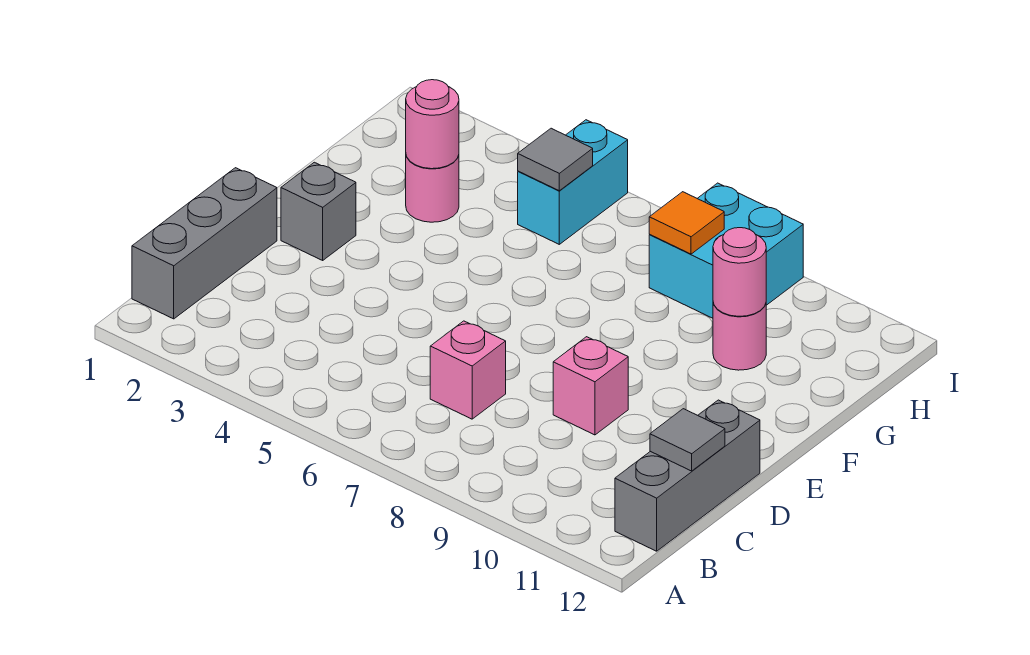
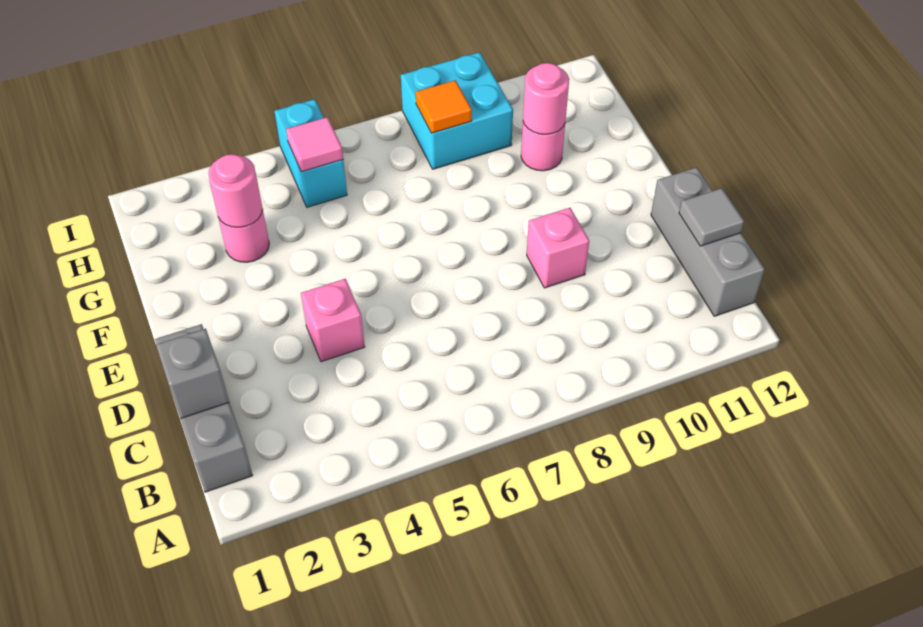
pink brick C7 level 1 -> pink brick D4 level 1
grey brick E2 level 1 -> grey brick C1 level 2
grey tile H5 level 2 -> pink tile H5 level 2

